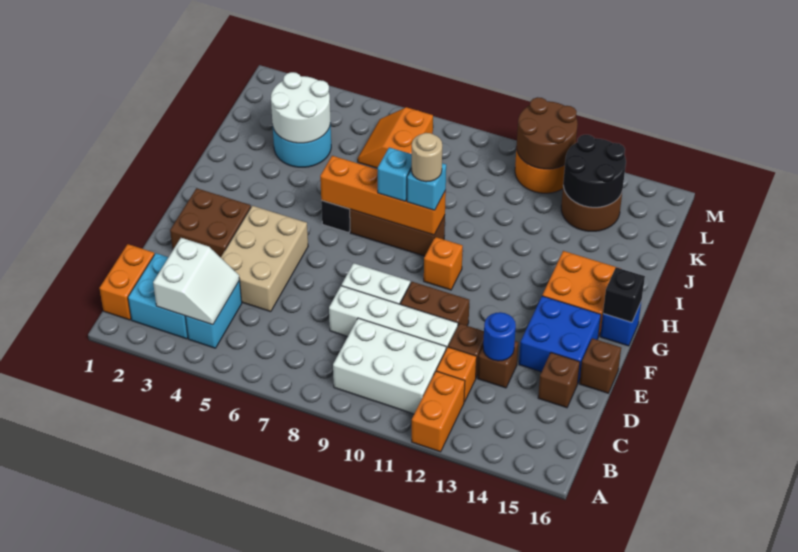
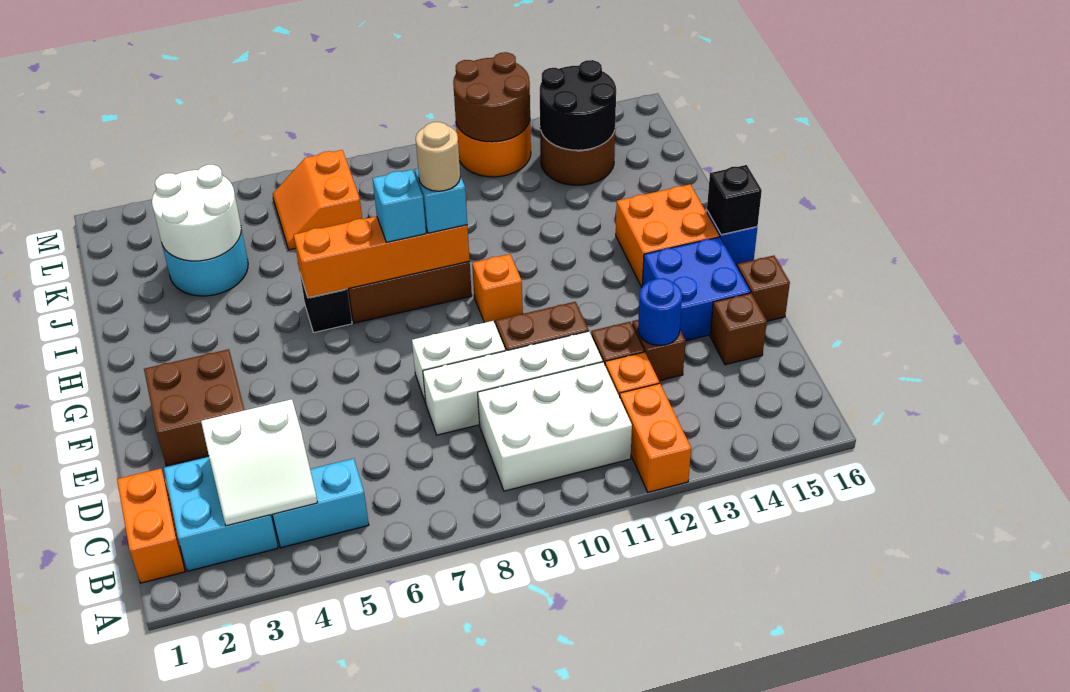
white slope B3:C4 level 2 top 3 -> white slope B3:C4 level 2 top C
cyan brick B4:C4 level 1 -> cyan brick B4:B5 level 1
tan brick D4:F5 level 1 -> none

